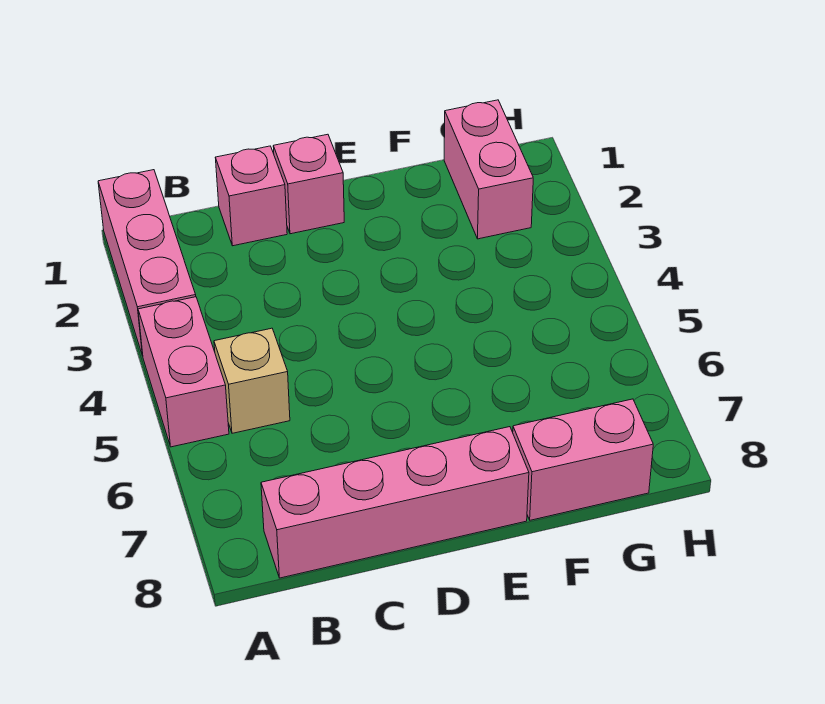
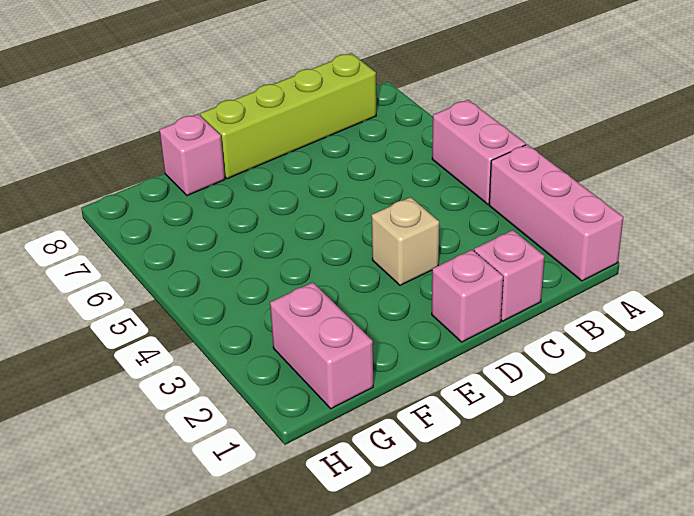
tan brick B5 level 1 -> tan brick D3 level 1
pink brick B8:E8 level 1 -> lime brick B8:E8 level 1
pink brick F8:G8 level 1 -> pink brick F8 level 1

